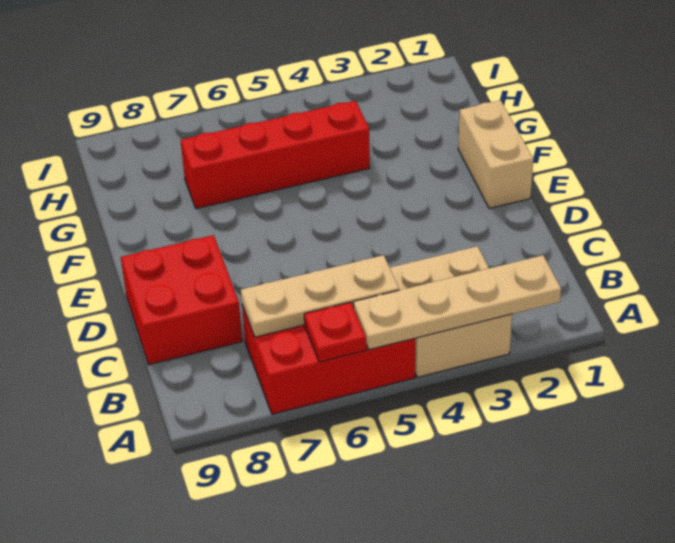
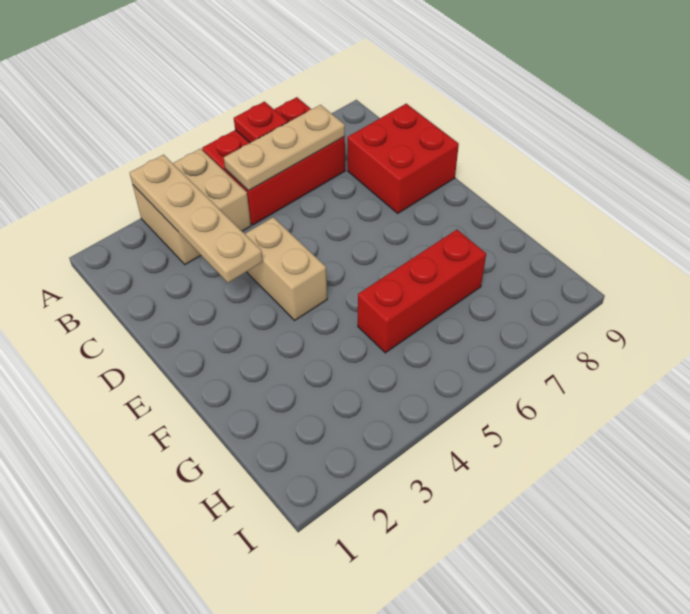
tan plate A2:A5 level 2 -> tan plate A3:D3 level 2
tan brick E1:F1 level 1 -> tan brick D4:E4 level 1
red brick G4:G7 level 1 -> red brick G5:G7 level 1

